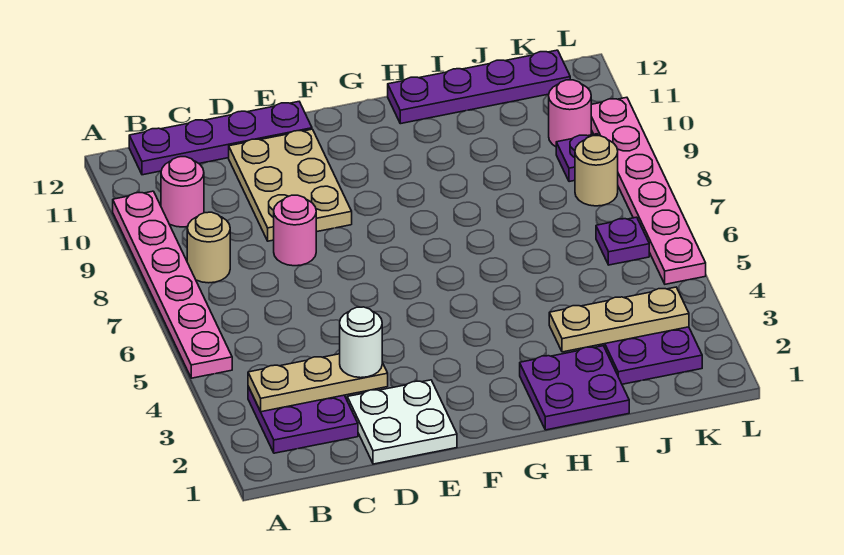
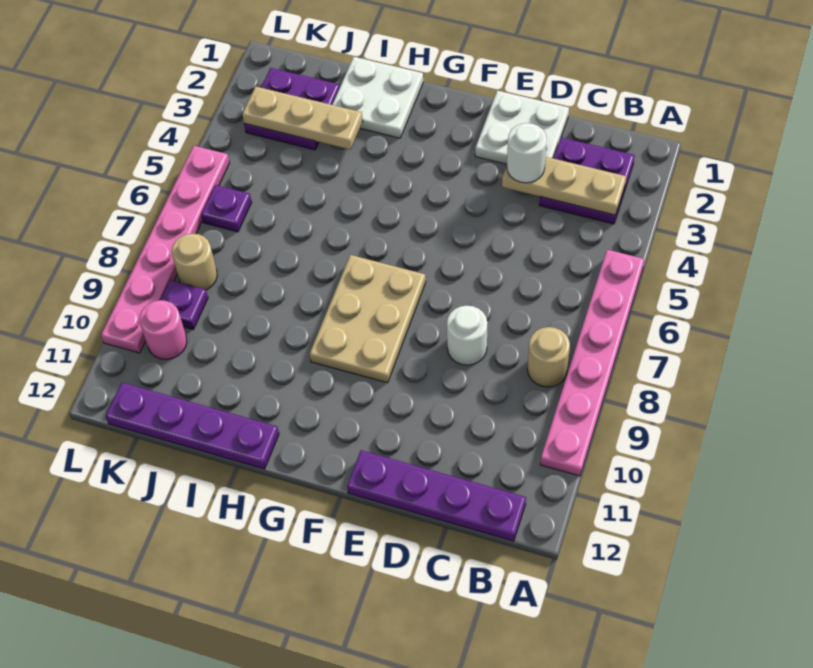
pink round brick B10 level 1 -> none
pink round brick D8 level 1 -> white round brick D8 level 1
tan plate D9:E11 level 1 -> tan plate F7:G9 level 1
purple plate H1:I2 level 1 -> white plate H1:I2 level 1

